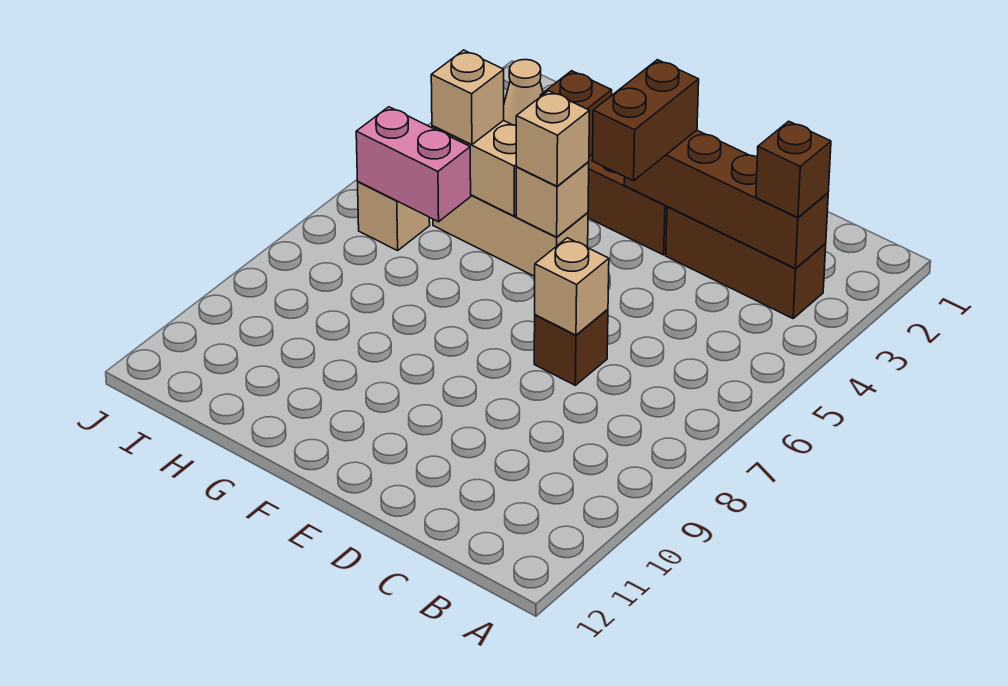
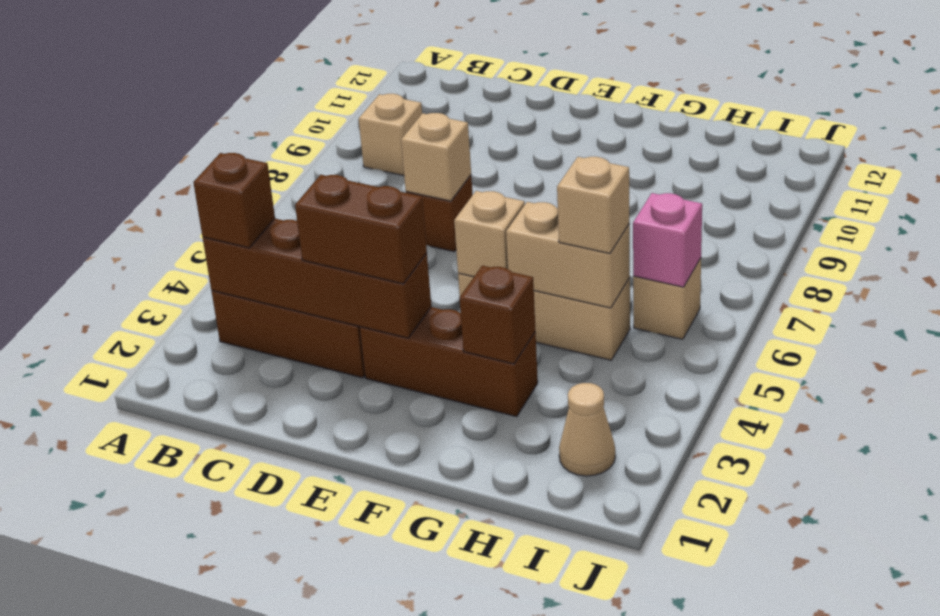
brown brick E3:E4 level 3 -> brown brick D3:E3 level 3
tan brick F5 level 3 -> tan brick B9 level 1
pink brick H6:I6 level 2 -> pink brick I6 level 2

